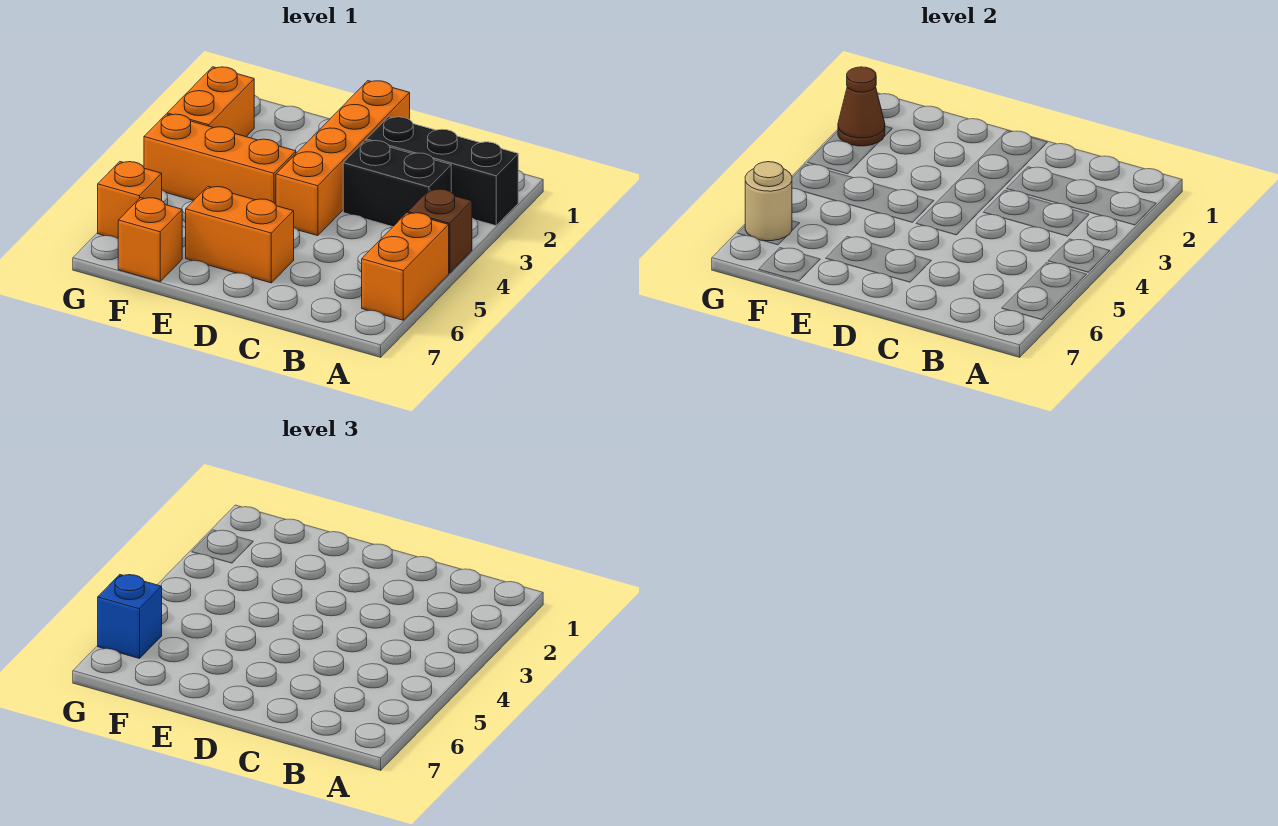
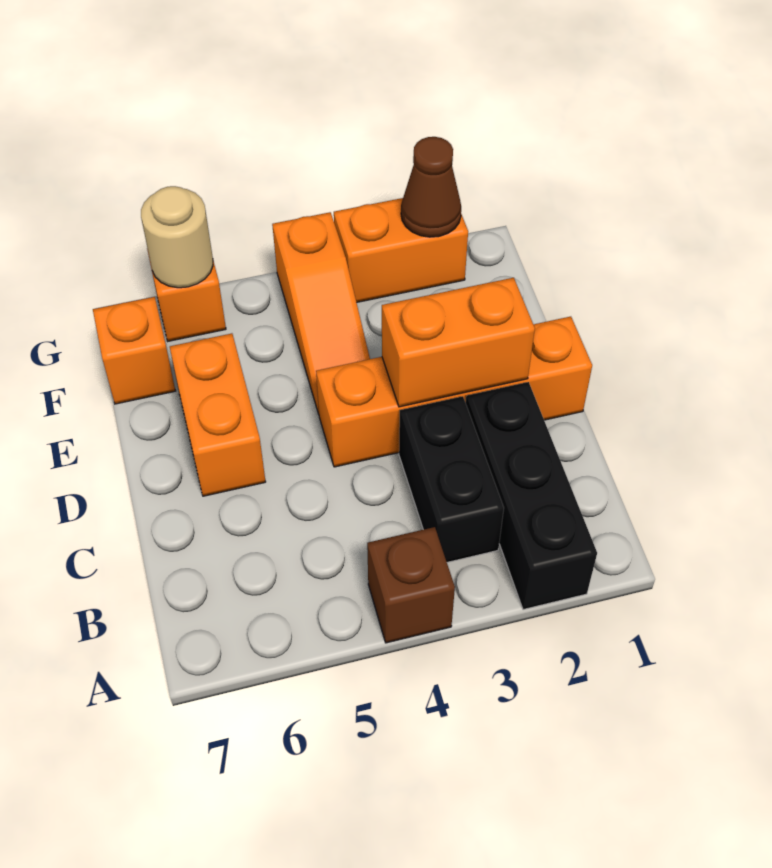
orange brick A5:A6 level 1 -> orange brick D2:D3 level 2
orange brick E4:G4 level 1 -> orange slope E4:G4 level 1 top G
blue brick G6 level 3 -> none

